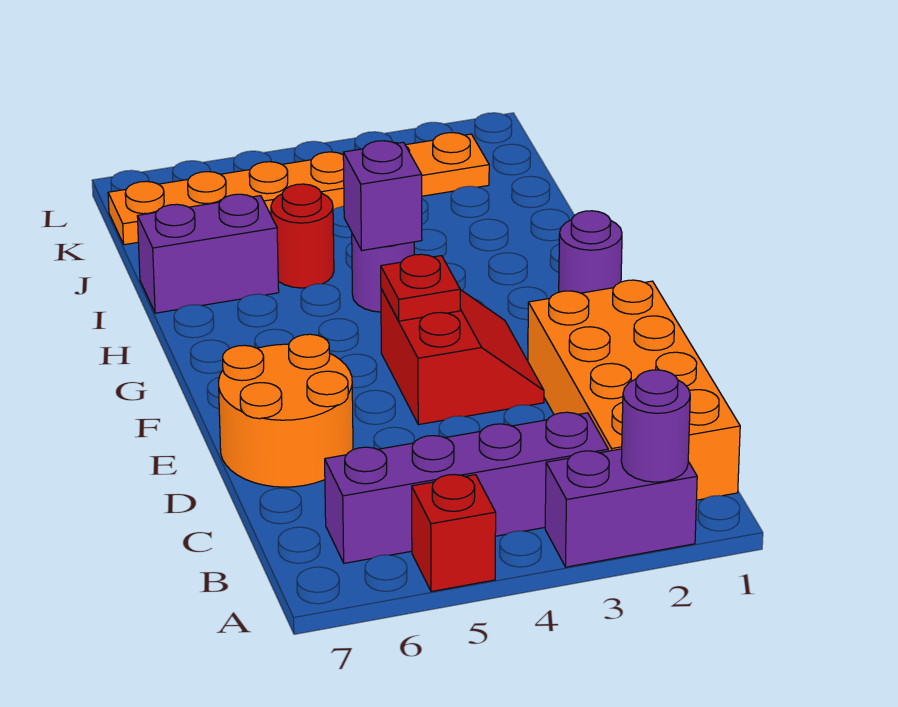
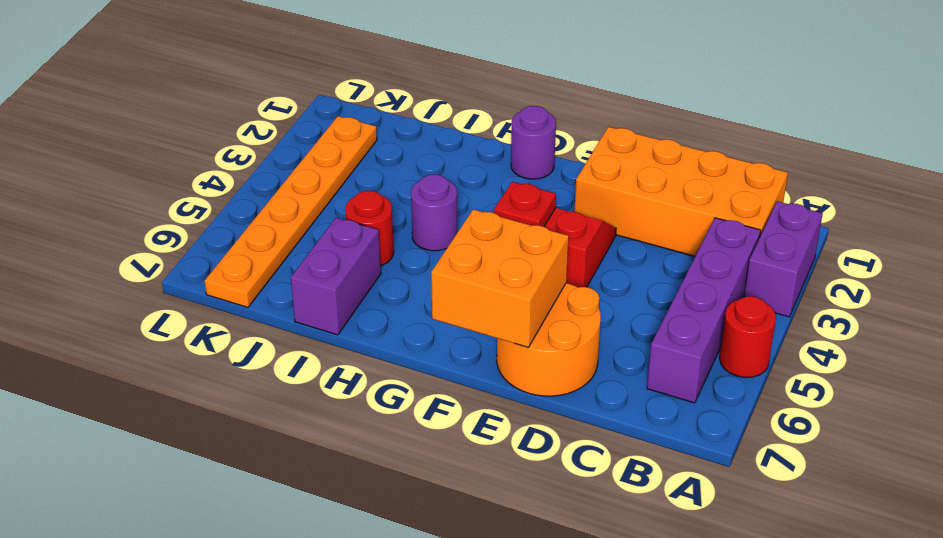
purple round brick A2 level 2 -> none
red brick A5 level 1 -> red round brick A5 level 1
none -> orange brick E6:F7 level 2
purple brick H4 level 2 -> none

